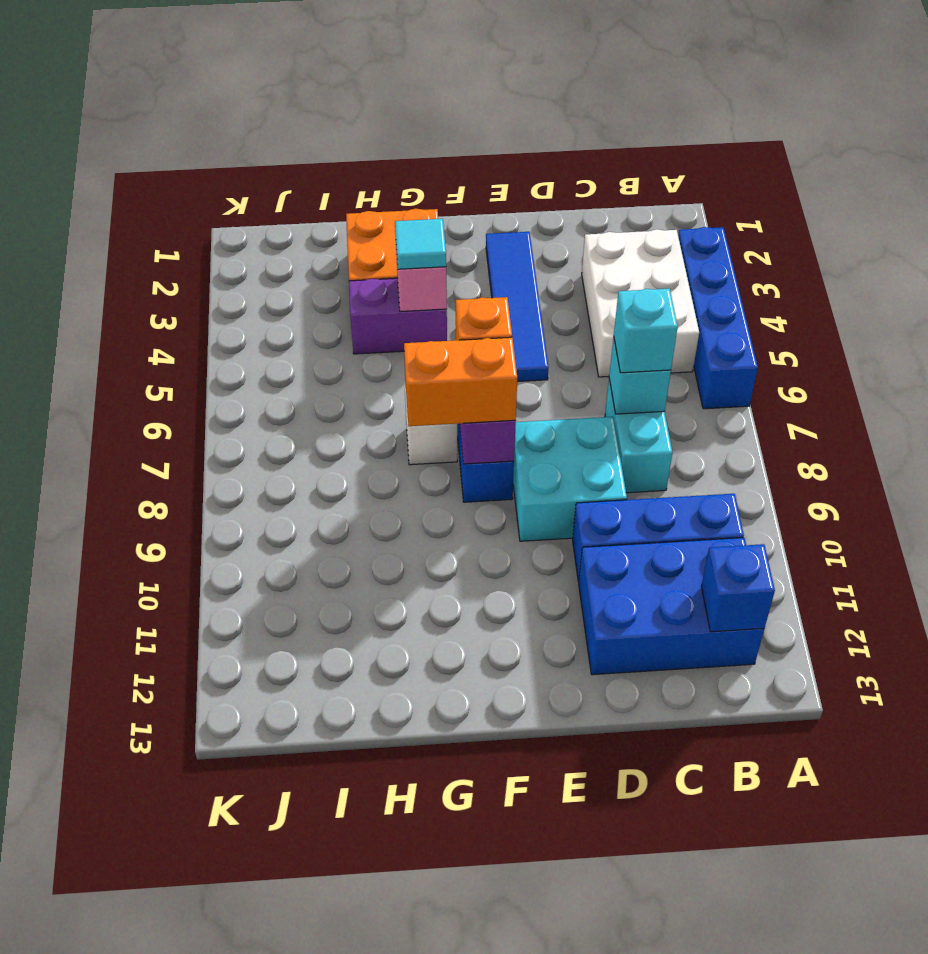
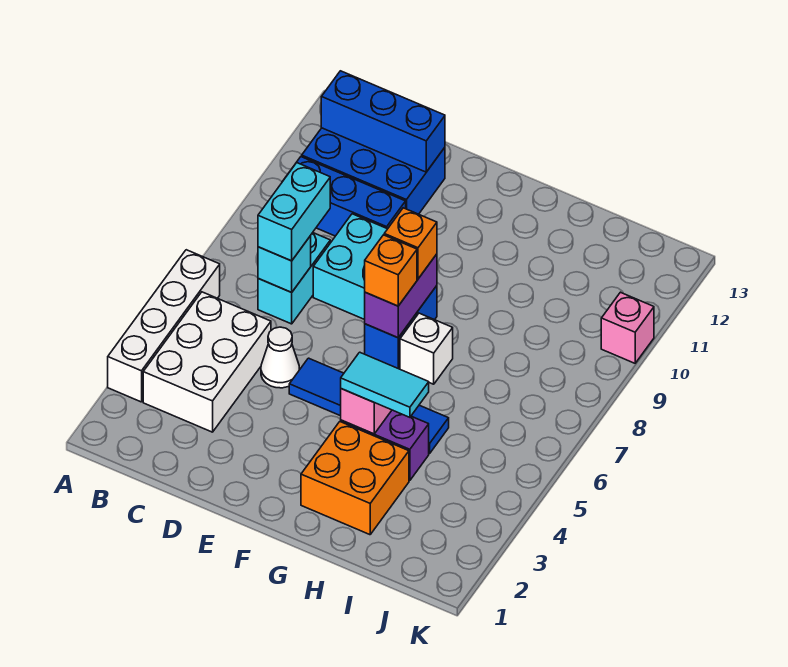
blue brick A3:A6 level 1 -> white brick A3:A6 level 1
blue brick B12 level 2 -> blue brick B12:D12 level 2
cyan brick C7 level 3 -> cyan brick C7:C8 level 3
none -> white cone D5 level 1
blue tile E2:E5 level 1 -> blue tile E5:H5 level 1
orange brick F8:G8 level 3 -> orange brick F8 level 3
cyan tile G4 level 3 -> cyan tile G4:H4 level 3
none -> pink brick K10 level 1

